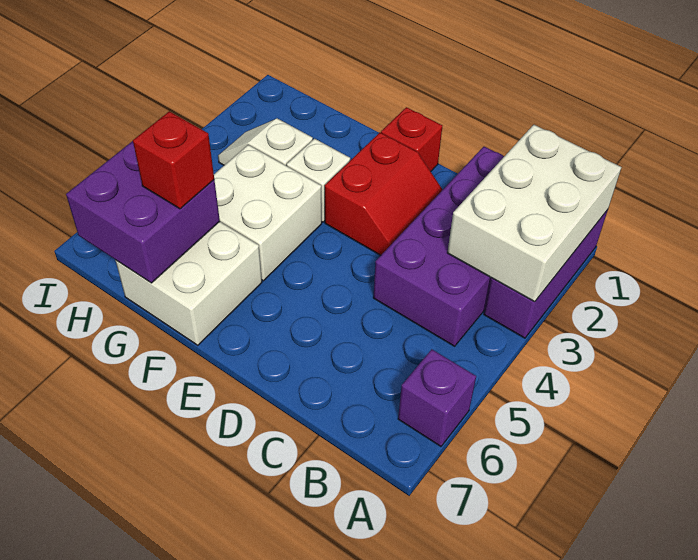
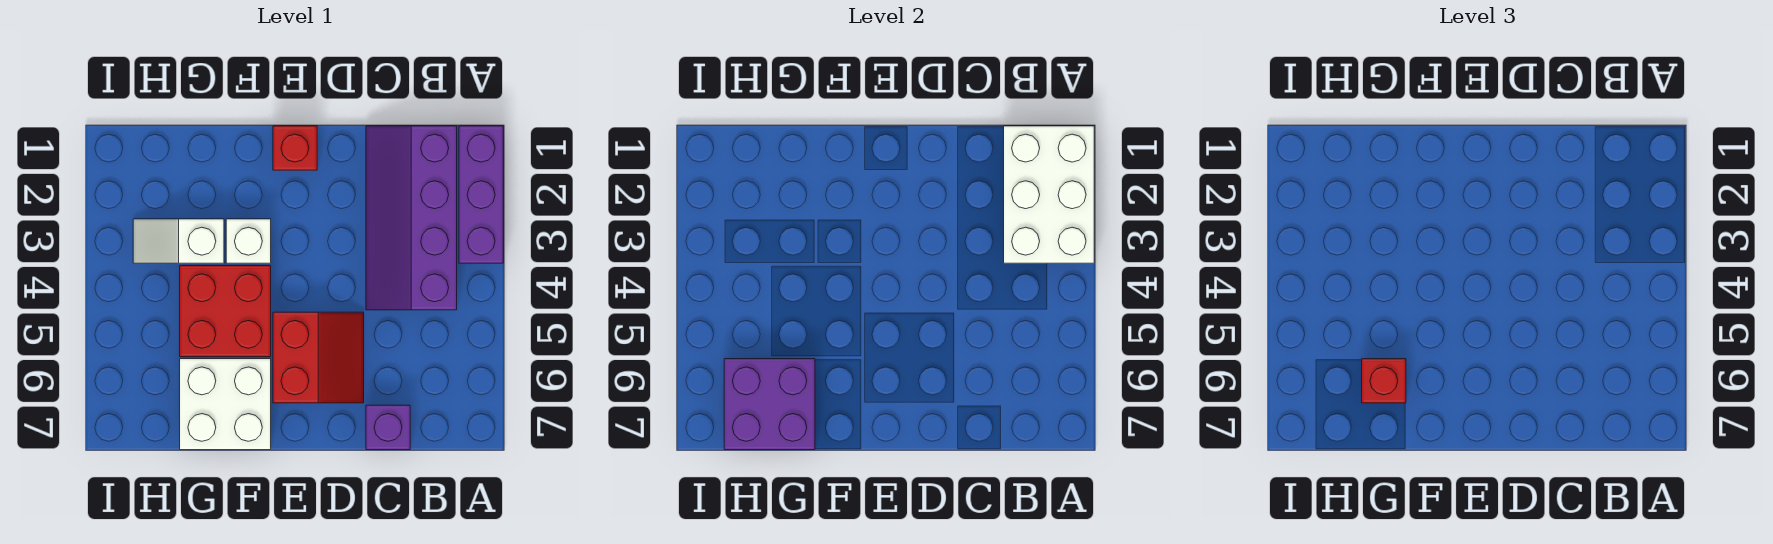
purple brick A6 level 1 -> purple brick C7 level 1
purple brick B1:C4 level 1 -> purple slope B1:C4 level 1 top B
red slope D2:E3 level 1 top E -> red slope D5:E6 level 1 top E
white brick F4:G5 level 1 -> red brick F4:G5 level 1

